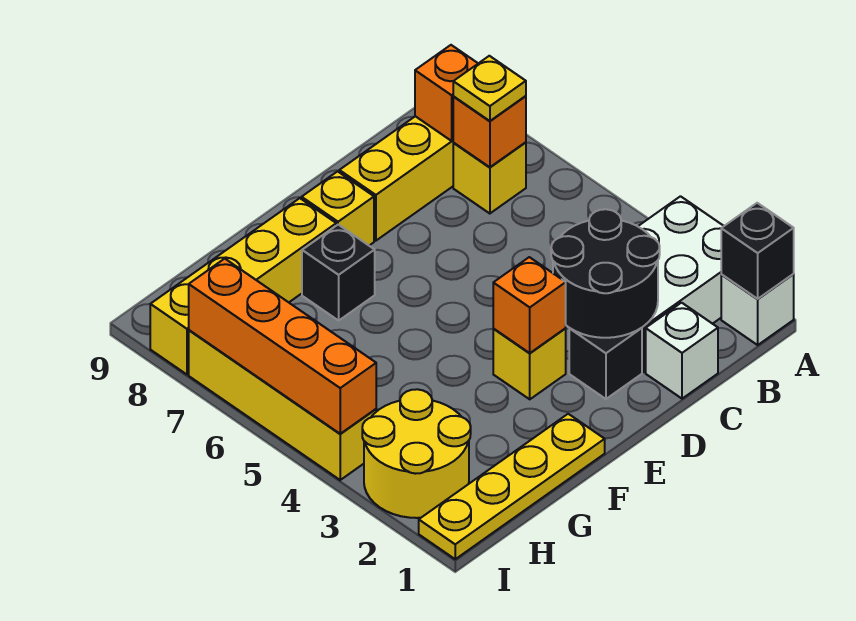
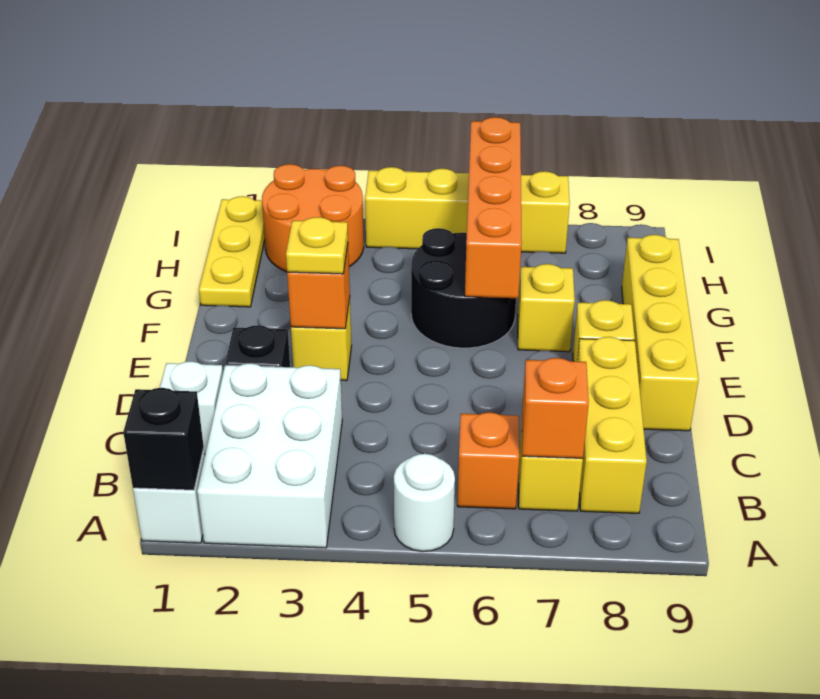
none -> white round brick A5 level 1
yellow plate B7 level 3 -> yellow plate E3 level 3
orange brick B8 level 2 -> orange brick B6 level 1
black round brick C2:D3 level 2 -> black round brick F5:G6 level 1
yellow plate F1:I1 level 1 -> yellow plate G1:I1 level 1
black brick F7 level 1 -> yellow brick F7 level 1
yellow brick F8:I8 level 1 -> yellow brick D9:G9 level 1
yellow round brick H2:I3 level 1 -> orange round brick H2:I3 level 1
orange brick I4:I7 level 2 -> orange brick F6:I6 level 2

